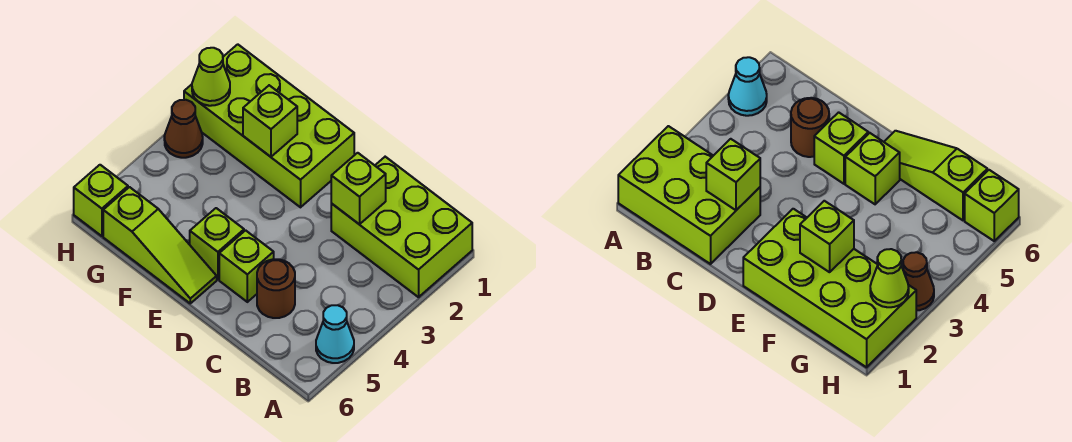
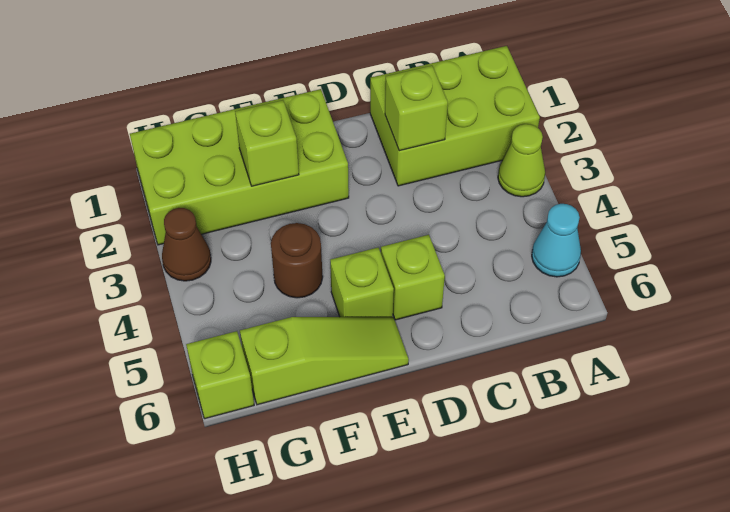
brown round brick C5 level 1 -> brown round brick F4 level 1
lime cone H2 level 2 -> lime cone A3 level 1

